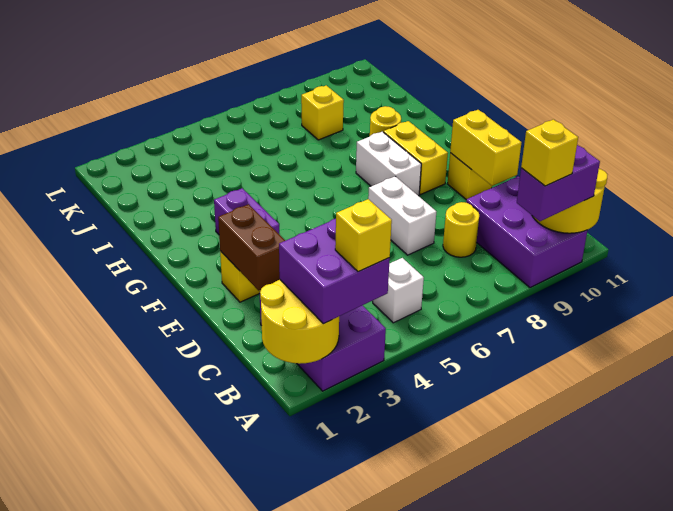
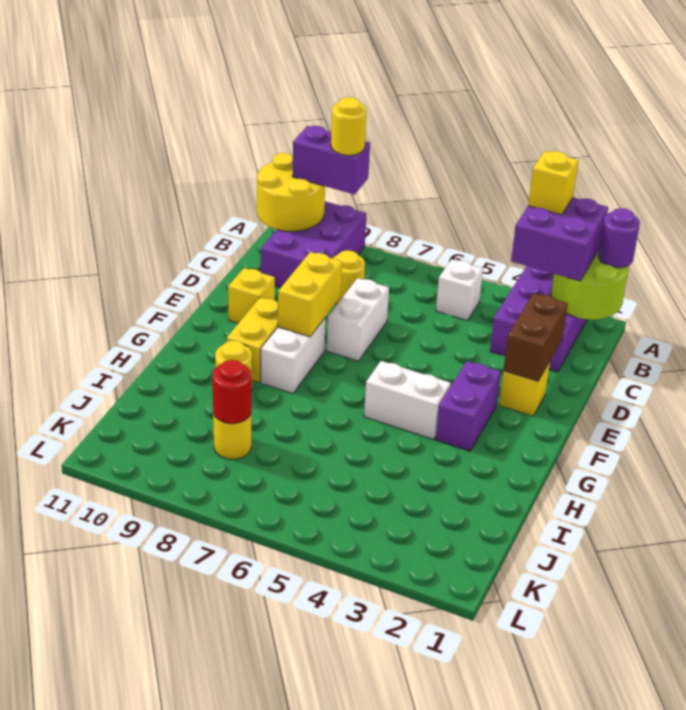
yellow round brick A1:B2 level 2 -> lime round brick A1:B2 level 2
none -> purple round brick A1 level 3
yellow brick A9 level 4 -> yellow round brick A9 level 4
yellow brick D10:E10 level 2 -> yellow brick E8:F8 level 2
none -> white brick G4:G5 level 1
yellow brick J8 level 1 -> yellow round brick J8 level 1
none -> red round brick J8 level 2

